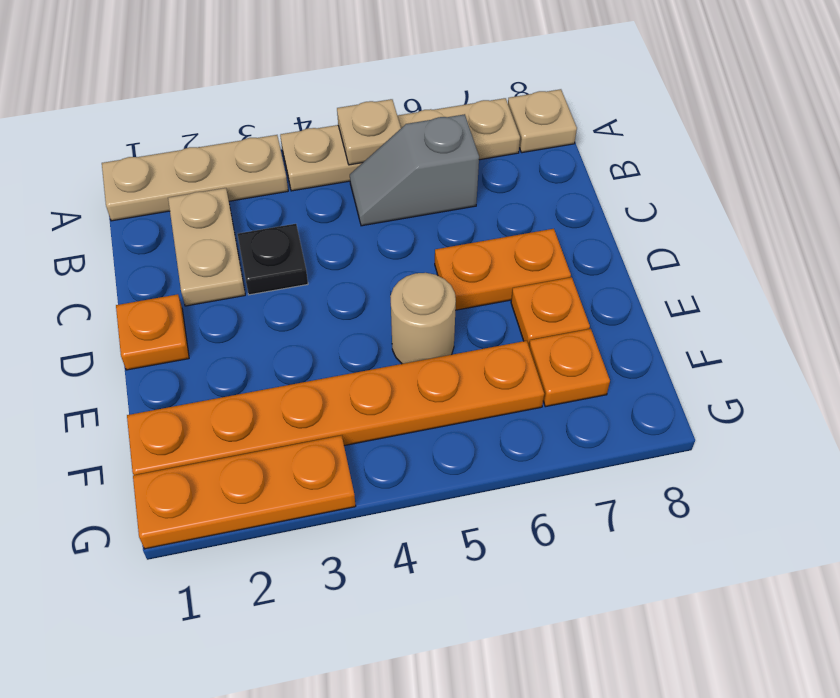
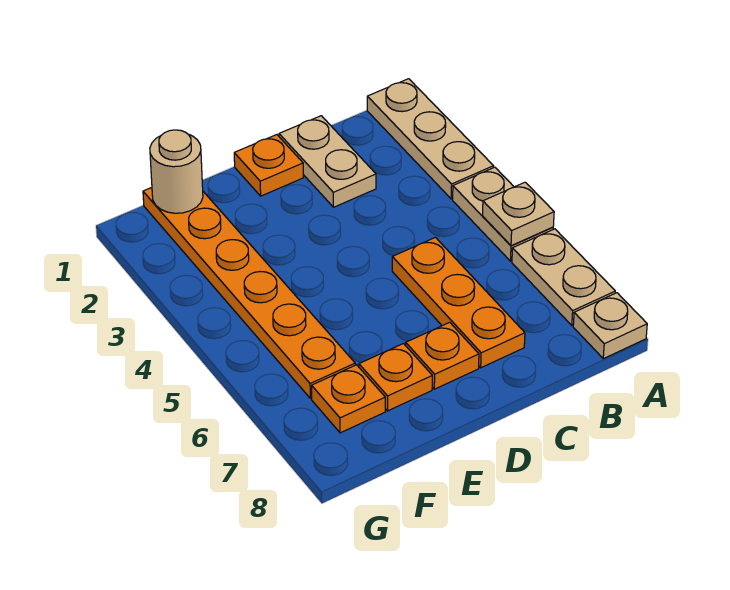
tan plate B2:C2 level 1 -> tan plate C1:C2 level 1
grey slope B5:B6 level 1 top 6 -> none
black plate C3 level 1 -> none
orange plate D6:D7 level 1 -> orange plate D7 level 1
tan round brick E5 level 1 -> tan round brick F1 level 2
orange plate G1:G3 level 1 -> orange plate C5:C7 level 1

